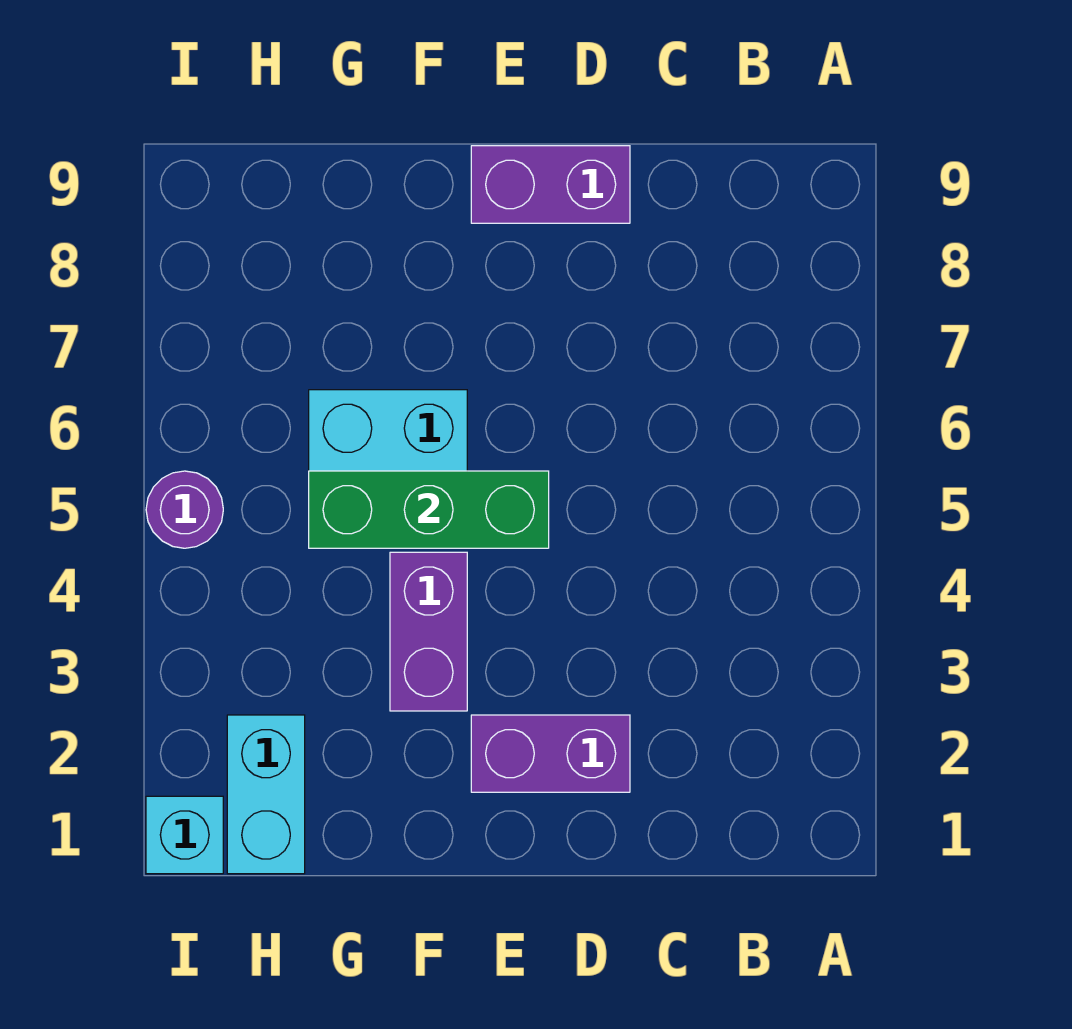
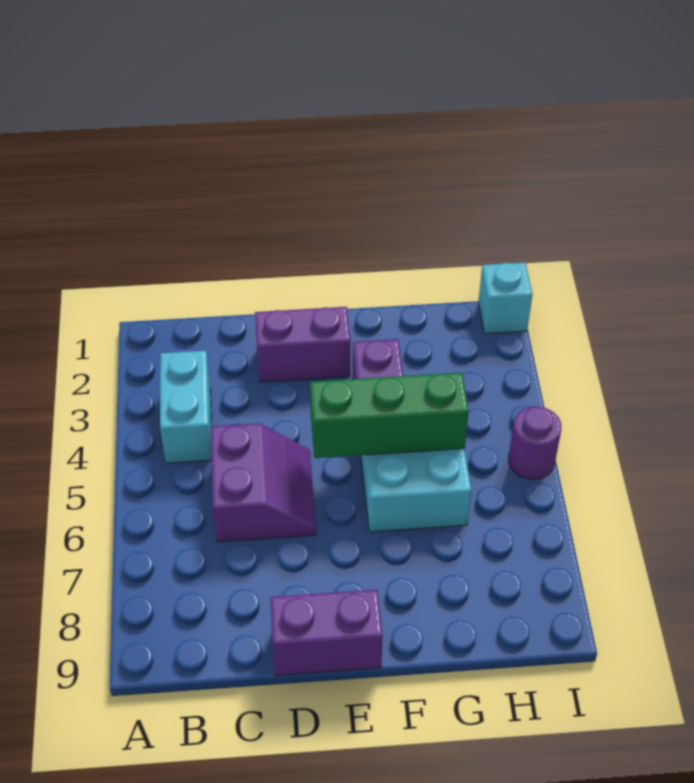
none -> purple slope C5:D6 level 1 top C
cyan brick H1:H2 level 1 -> cyan brick B3:B4 level 1

